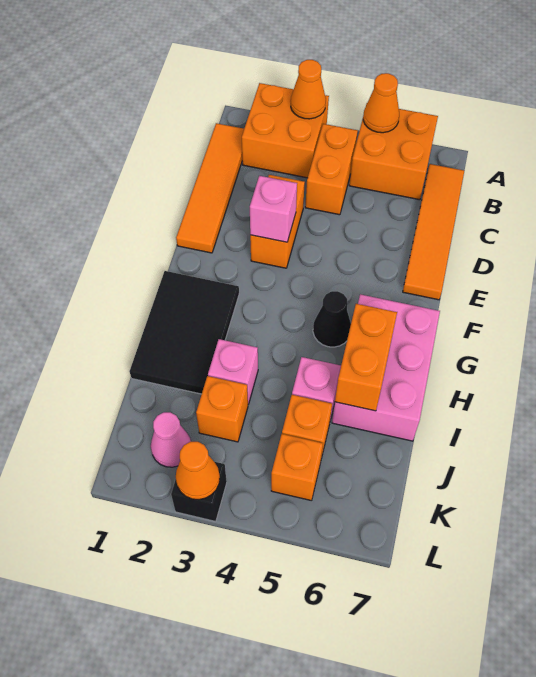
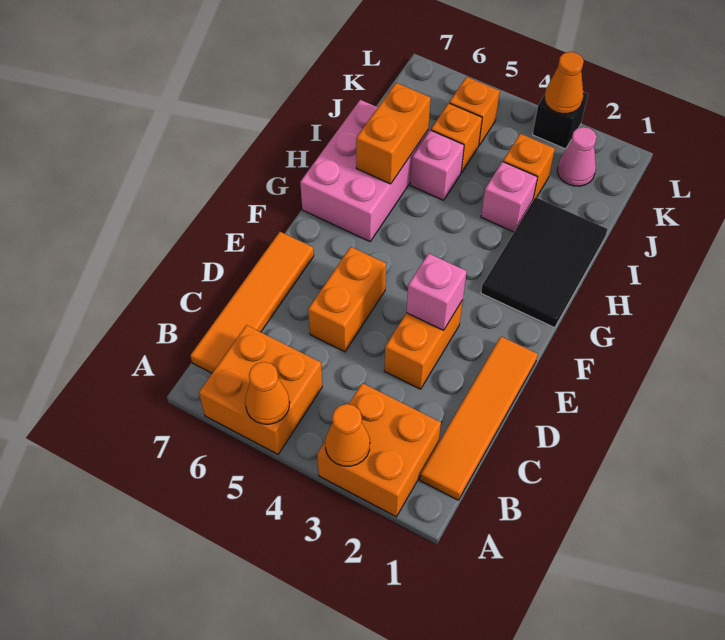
orange brick B4:C4 level 1 -> orange brick D5:E5 level 1
black cone G5 level 1 -> none

